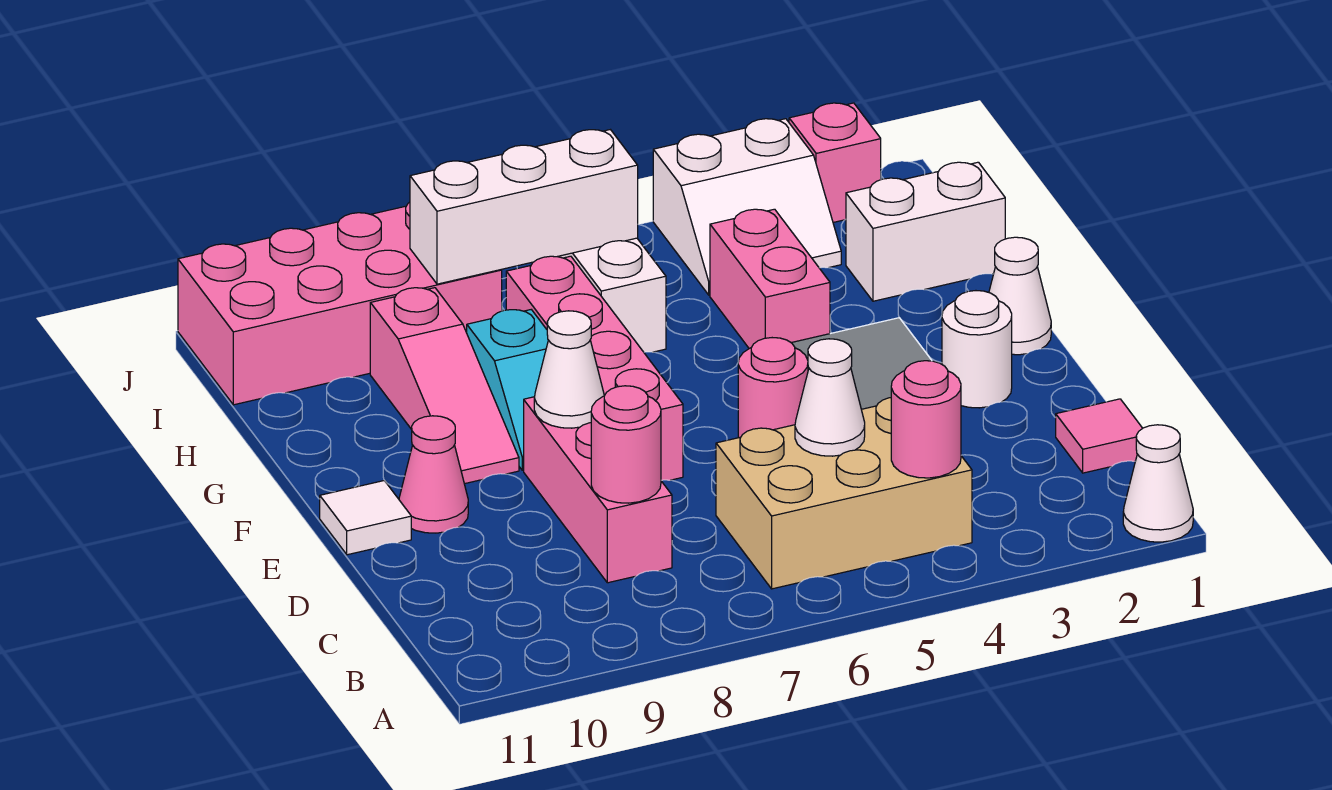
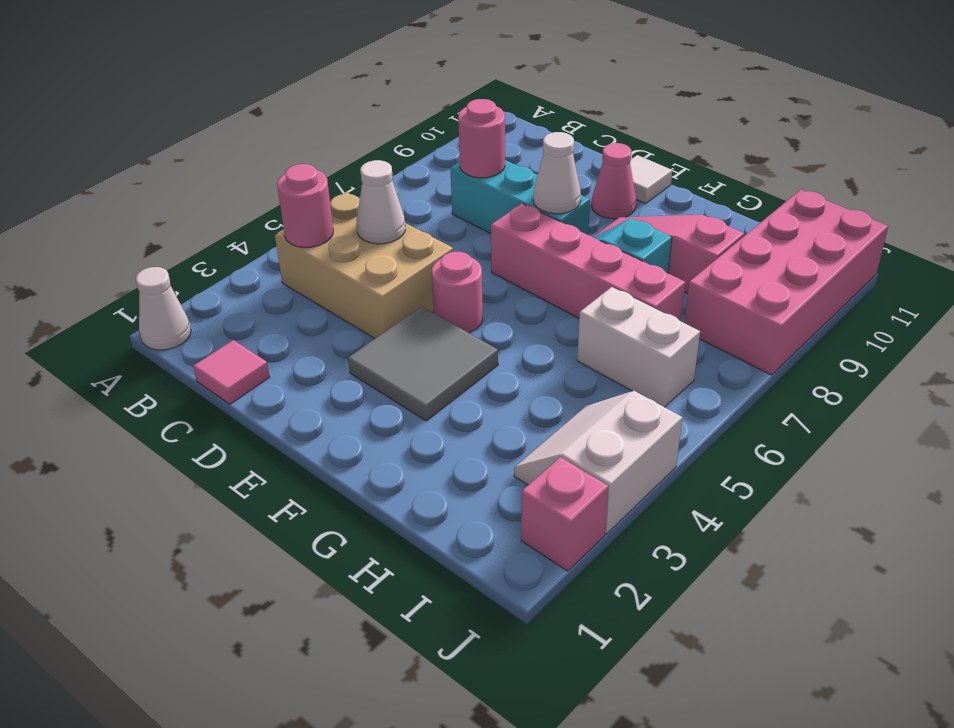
tan brick B4:C6 level 1 -> tan brick B4:D5 level 1
pink brick C8:E8 level 1 -> cyan brick C8:E8 level 1
white round brick E2 level 1 -> none
white cone F1 level 1 -> none
pink brick G4:H4 level 1 -> none
white brick H1:H2 level 1 -> none
white brick I6:I8 level 2 -> none

